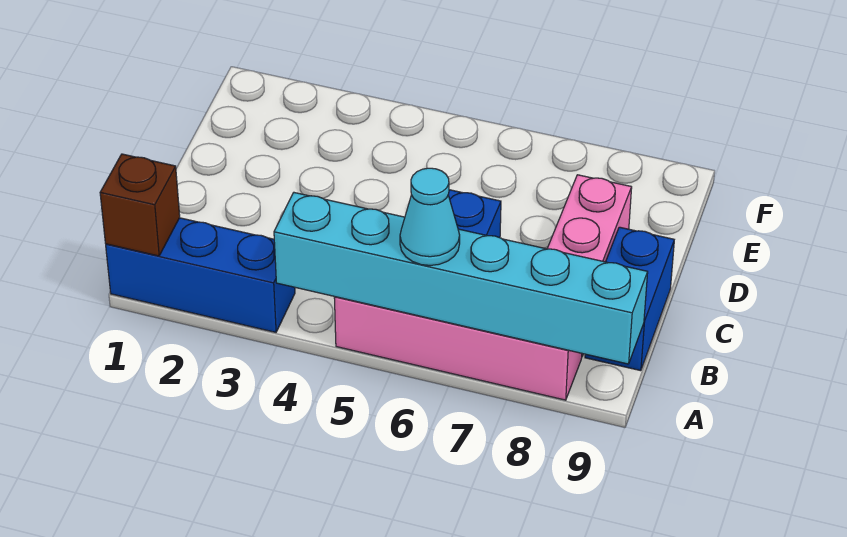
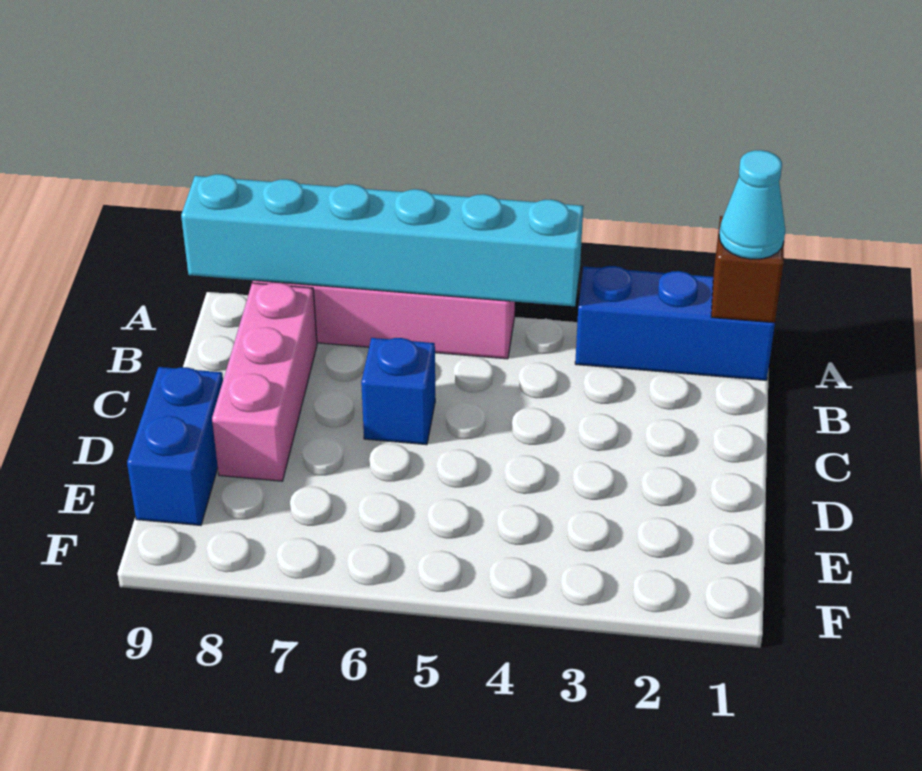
cyan cone A6 level 3 -> cyan cone A1 level 3
blue brick B9:C9 level 1 -> blue brick D9:E9 level 1

